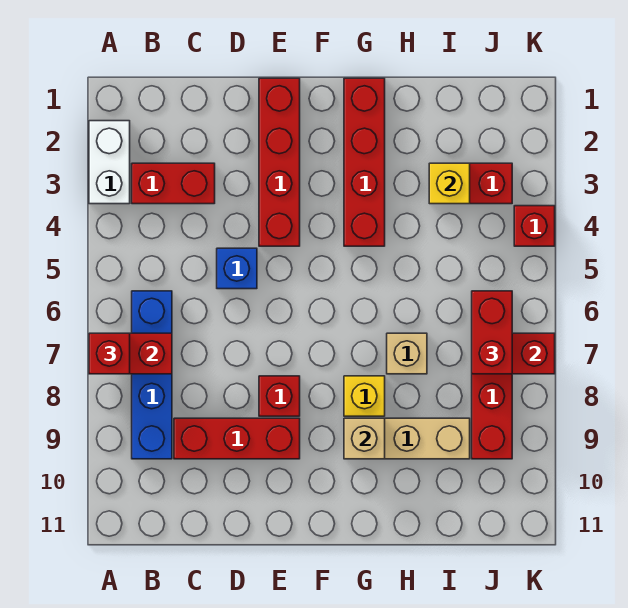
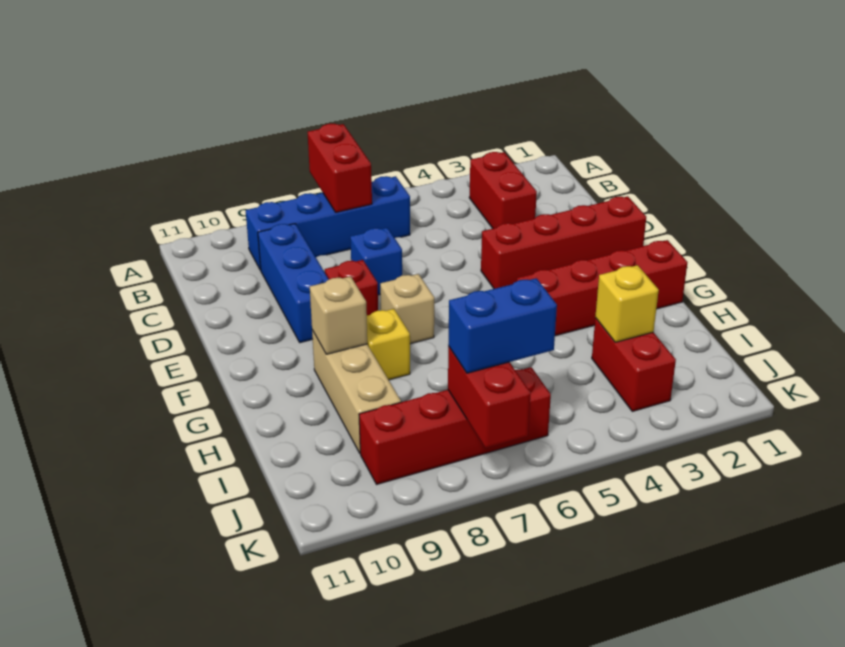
white brick A2:A3 level 1 -> none
red brick A7 level 3 -> none
red brick C9:E9 level 1 -> blue brick C9:E9 level 1
blue brick D5 level 1 -> blue brick D7 level 1
tan brick H7 level 1 -> tan brick F7 level 1
red brick J6:J7 level 3 -> blue brick J6:J7 level 3
red brick K4 level 1 -> none

